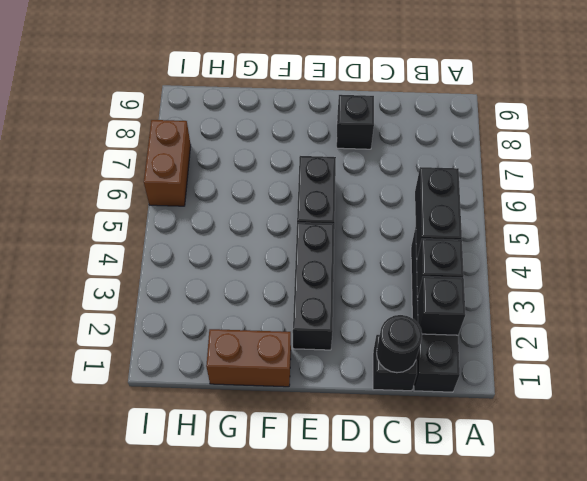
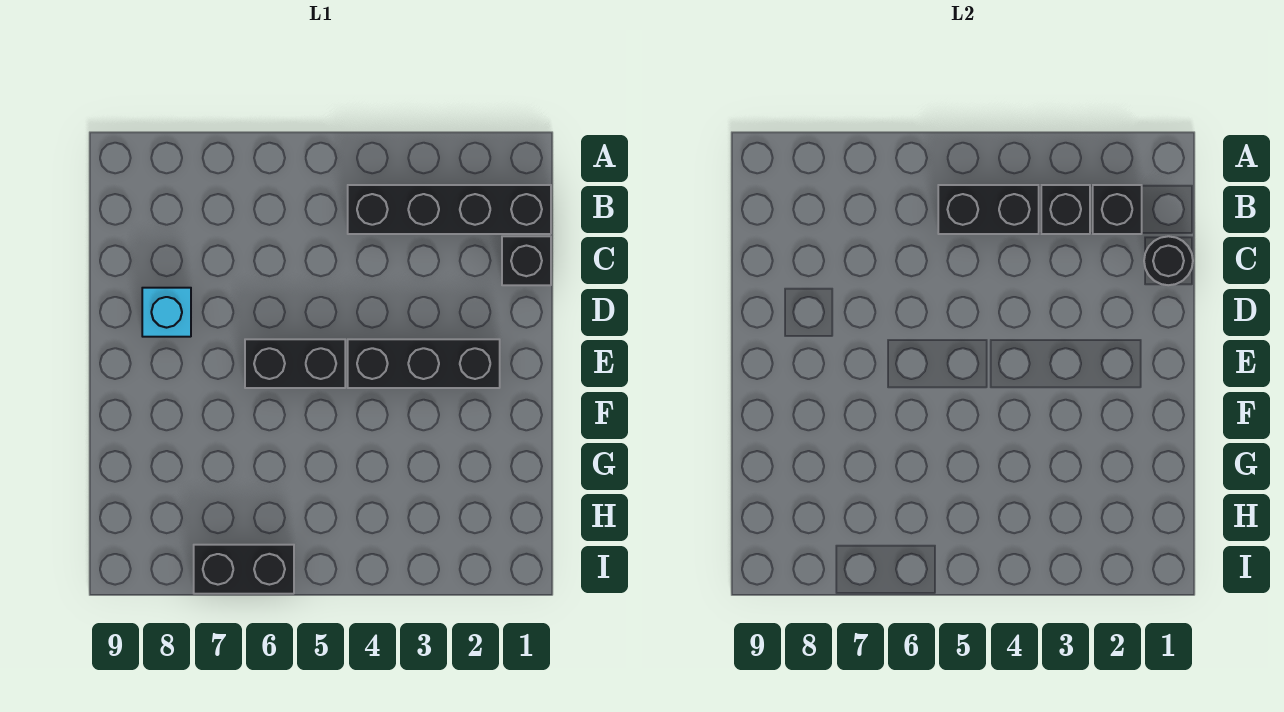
black brick D8 level 1 -> cyan brick D8 level 1
brown brick F1:G1 level 1 -> none
brown brick I6:I7 level 1 -> black brick I6:I7 level 1

